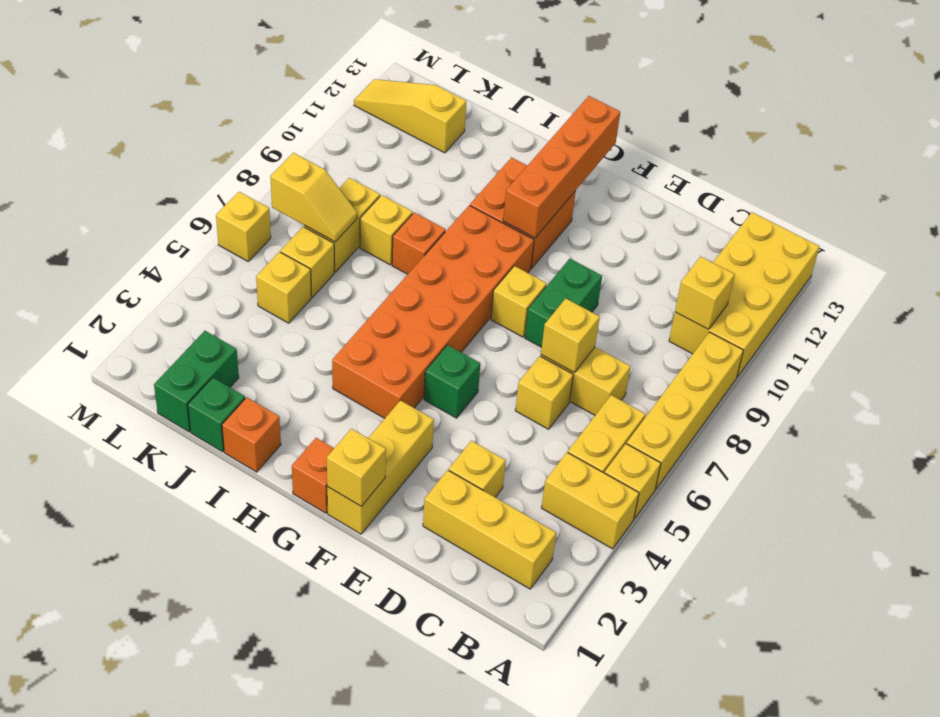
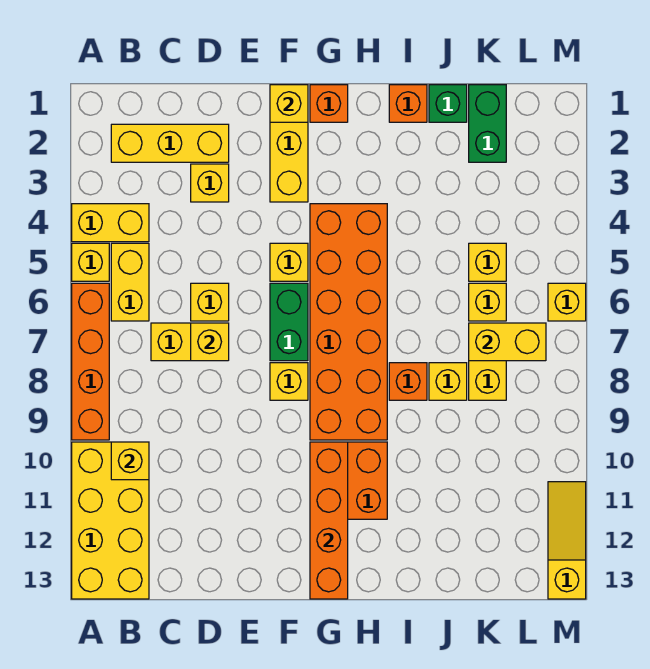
yellow brick A6:A9 level 1 -> orange brick A6:A9 level 1
green brick E8:E9 level 1 -> green brick F6:F7 level 1
green brick F5 level 1 -> yellow brick F5 level 1
yellow slope K7:L7 level 2 top L -> yellow brick K7:L7 level 2
yellow slope K12:M12 level 1 top K -> yellow slope M11:M13 level 1 top 13

